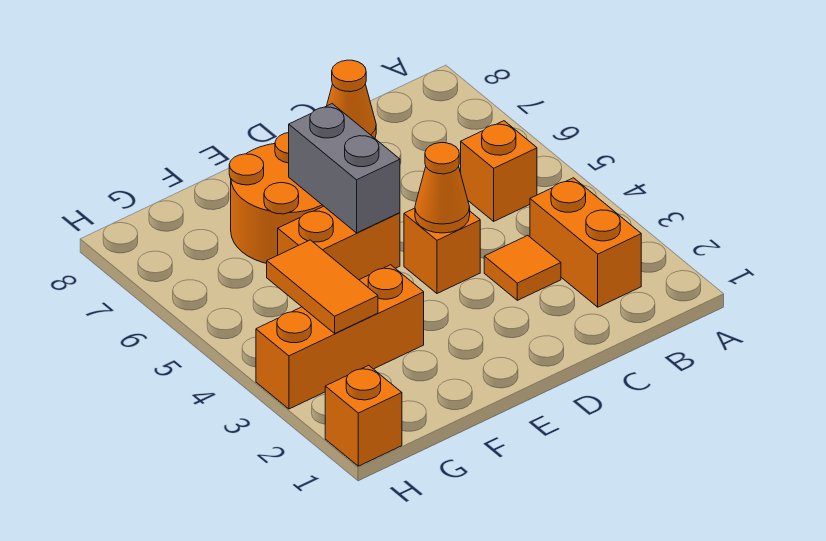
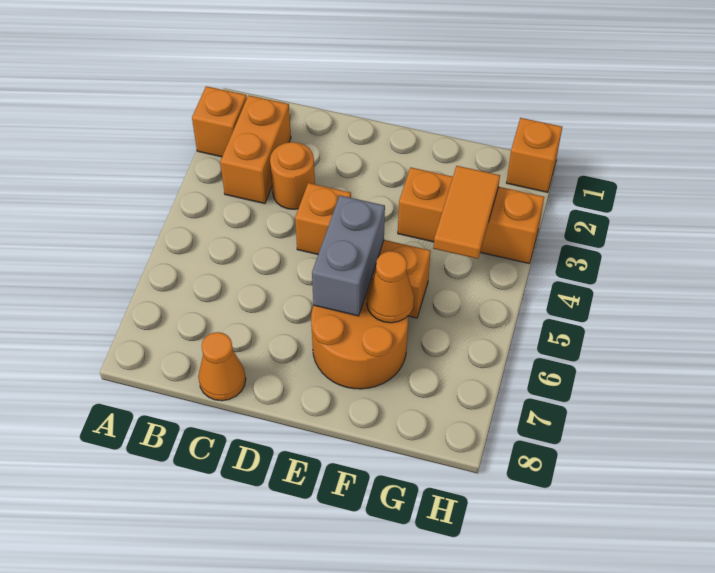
orange brick B5 level 1 -> orange brick A2 level 1
orange tile C3 level 1 -> orange round brick C3 level 1
orange cone D4 level 2 -> orange cone F6 level 2

